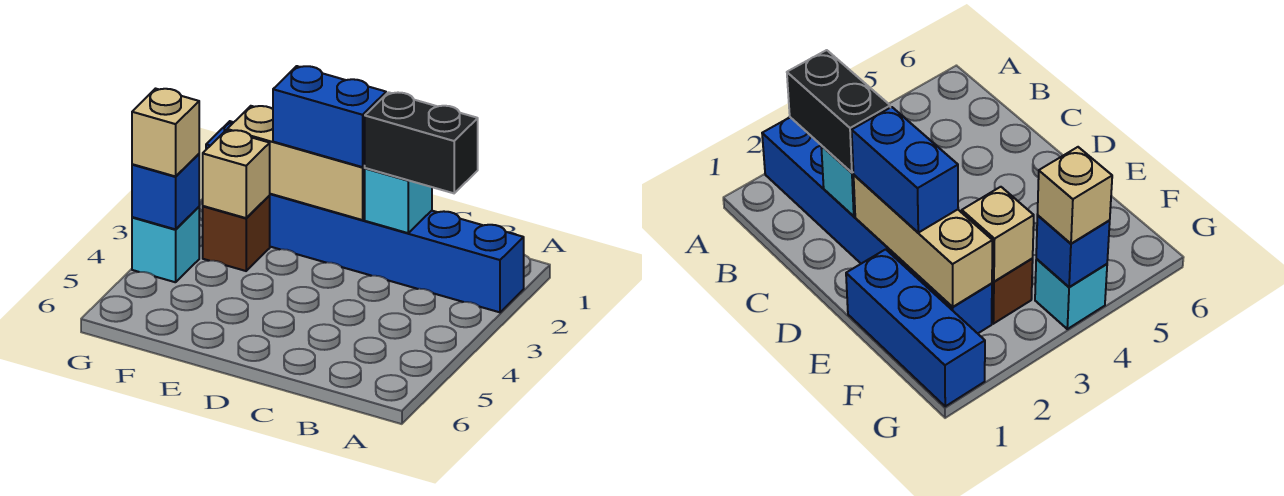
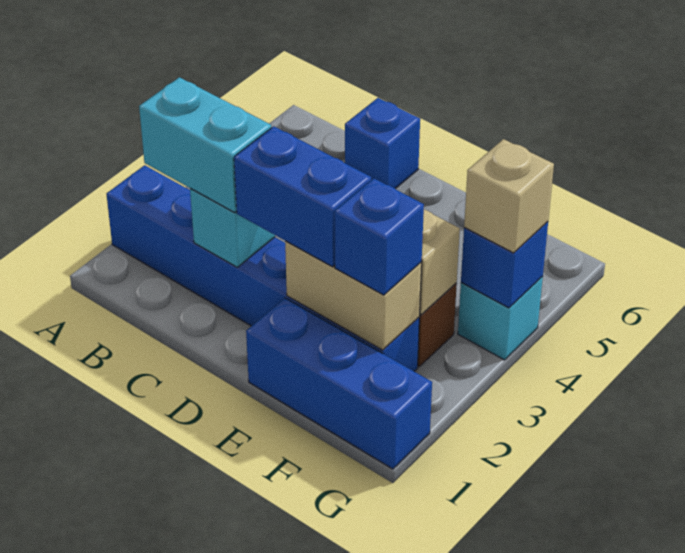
black brick B2:C2 level 3 -> cyan brick B2:C2 level 3
none -> blue brick C6 level 1
tan brick D2:F2 level 2 -> tan brick E2:F2 level 2
none -> blue brick F2 level 3

